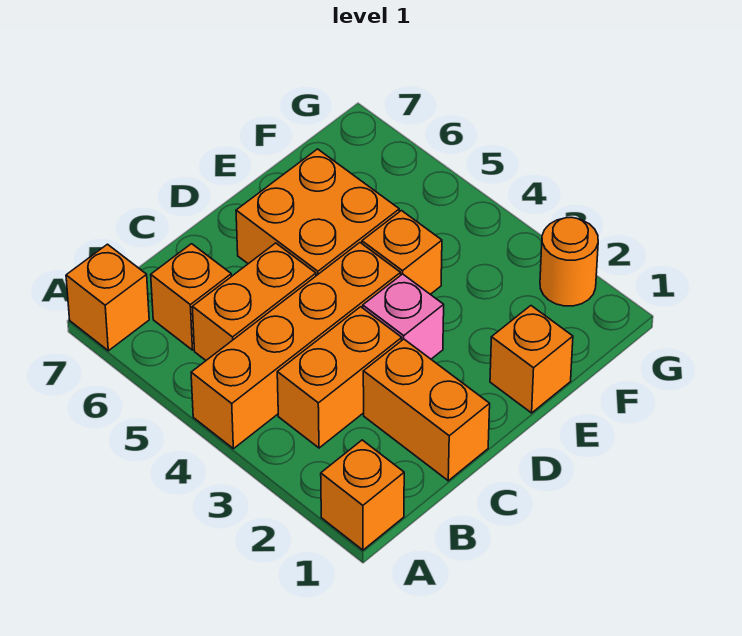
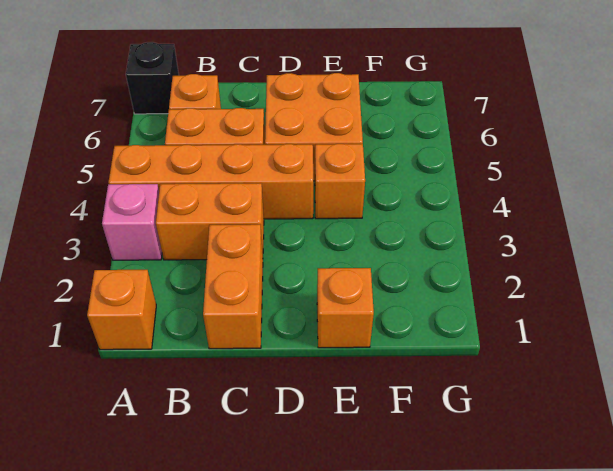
orange brick A7 level 1 -> black brick A7 level 1
pink brick D3 level 1 -> pink brick A3 level 1
orange round brick G2 level 1 -> none

